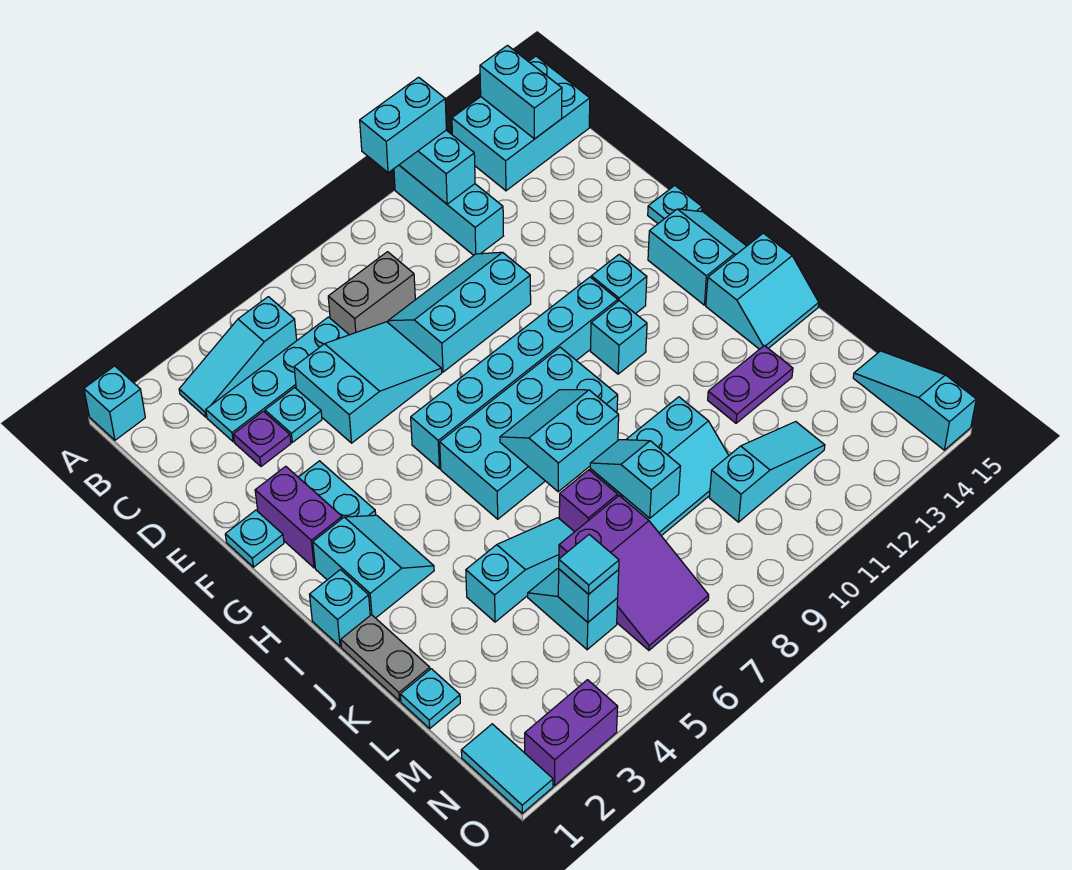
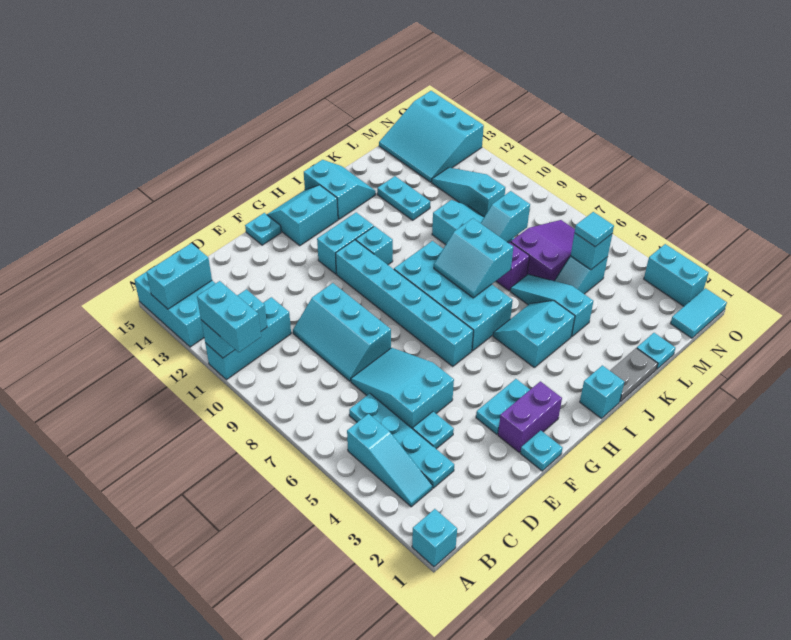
grey brick C7:C8 level 1 -> none
purple plate D3 level 1 -> none
cyan brick G12 level 1 -> cyan brick G12:H12 level 1
cyan slope H2:I3 level 1 top 2 -> cyan slope I4:J5 level 1 top 4
purple plate K12:K13 level 1 -> cyan plate K12:K13 level 1
cyan slope M15:O15 level 1 top O -> cyan slope M13:O15 level 1 top O
purple brick O2:O3 level 1 -> cyan brick O2:O3 level 1

